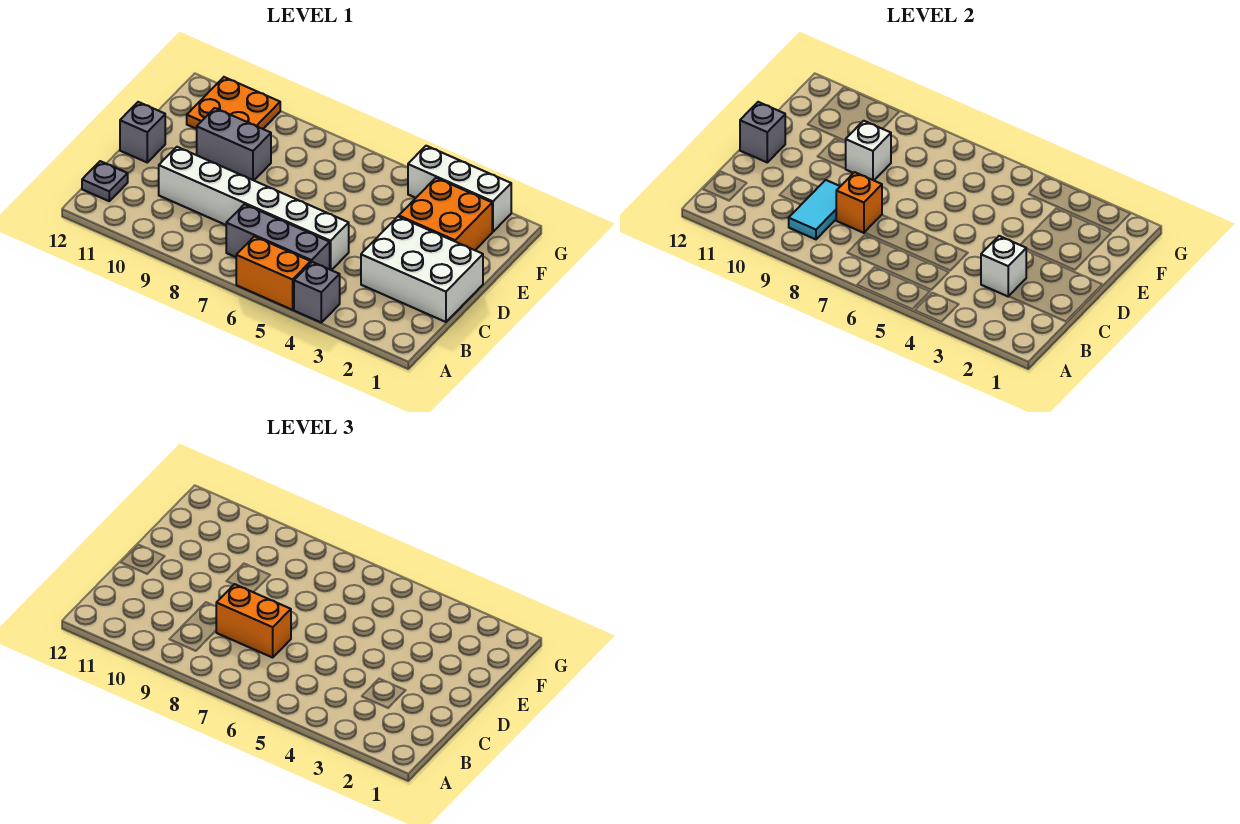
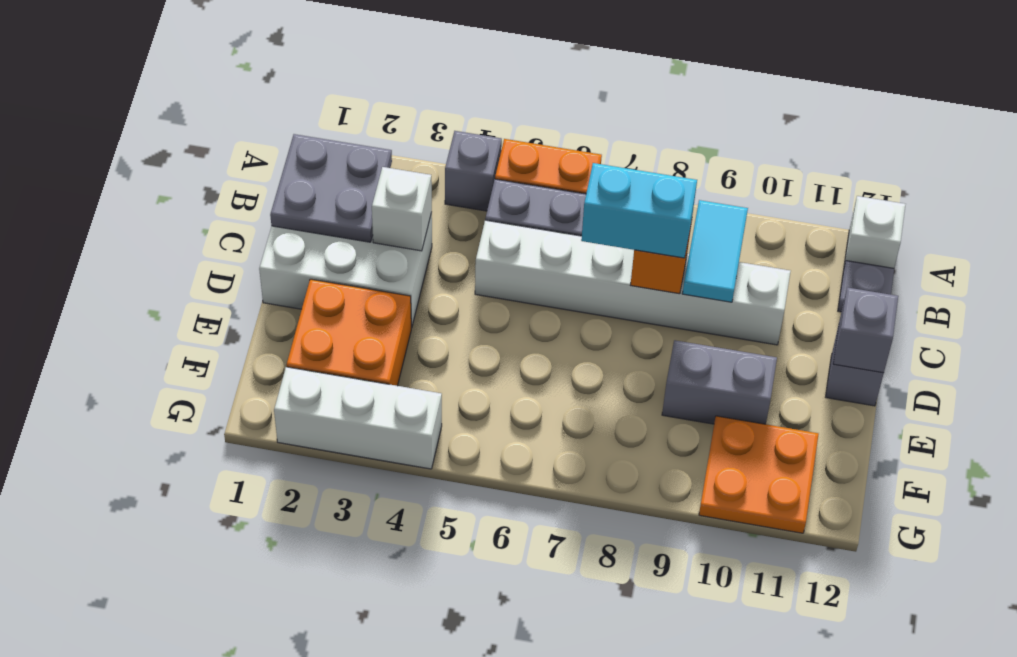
none -> grey plate B1:C2 level 2
orange brick C7:C8 level 3 -> cyan brick C7:C8 level 3
white brick E9 level 2 -> white brick A12 level 1

